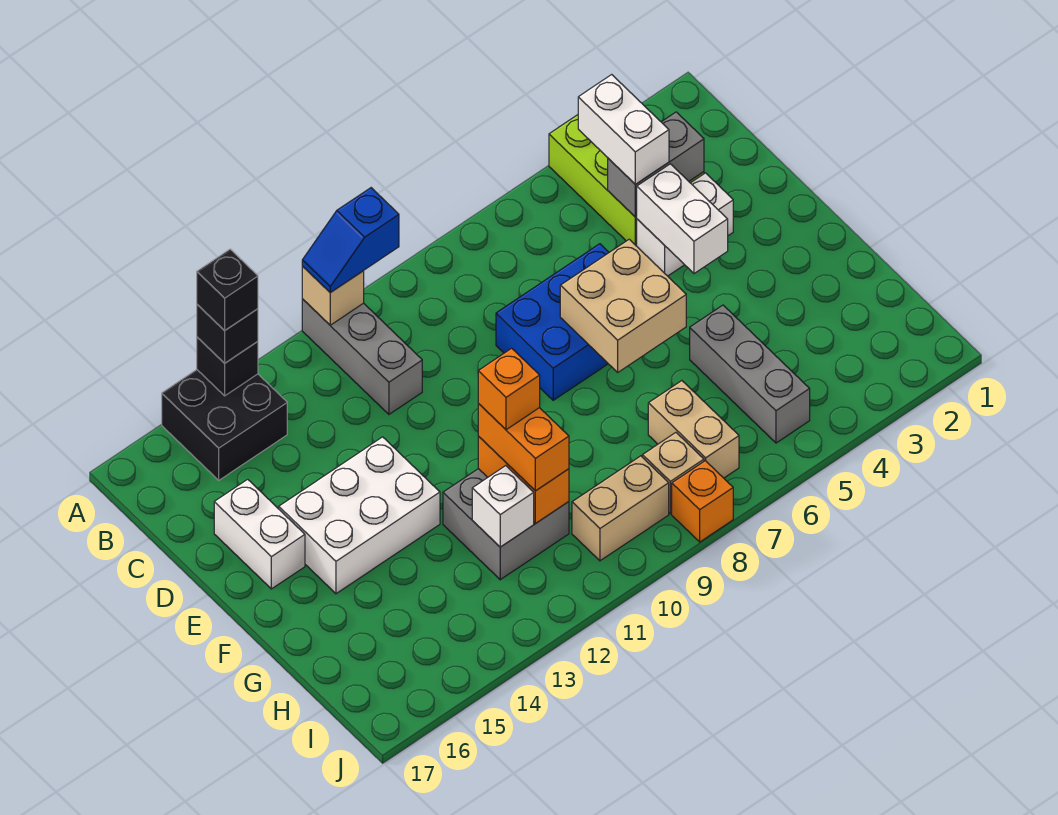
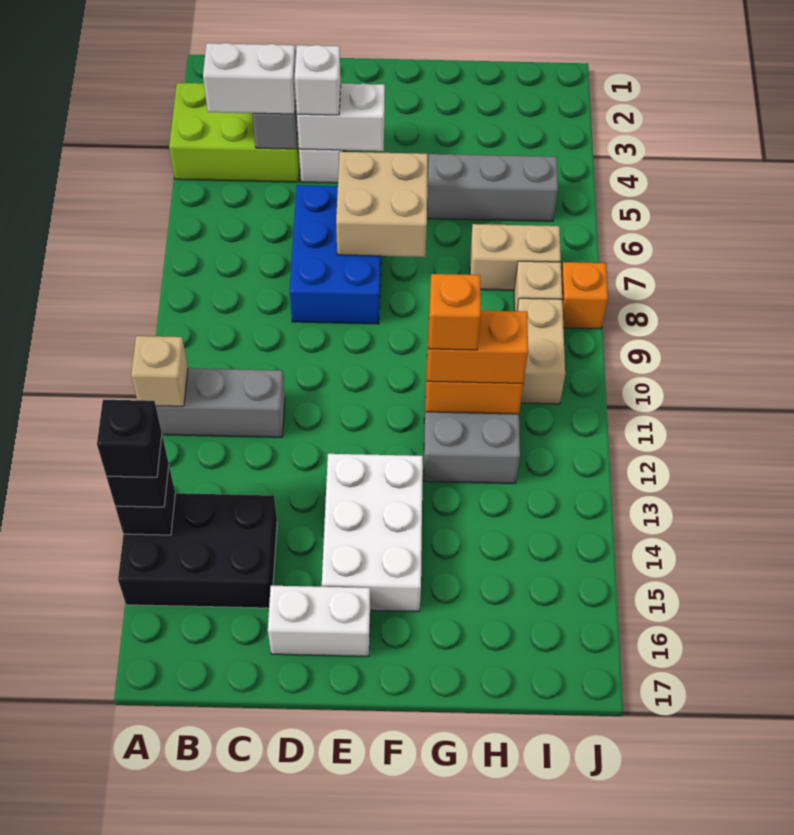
blue slope A10:A11 level 3 top 10 -> none
black brick A14:B15 level 1 -> black brick A14:C15 level 1
white brick H12 level 2 -> white brick D4 level 3

